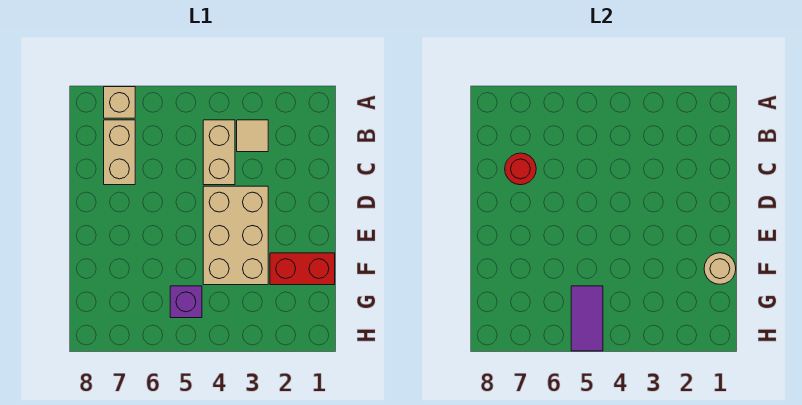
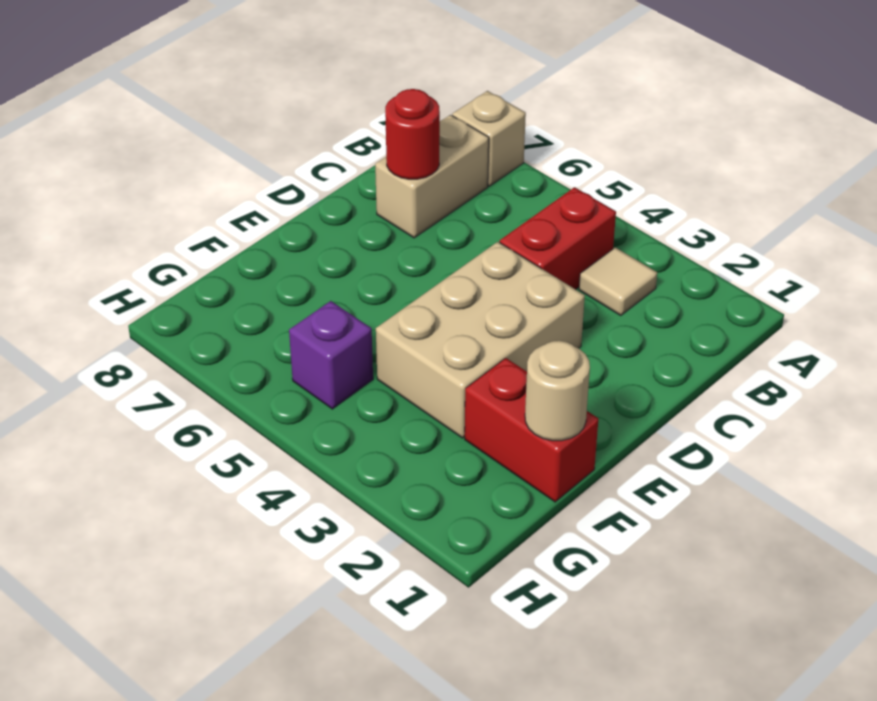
tan brick B4:C4 level 1 -> red brick B4:C4 level 1
purple tile G5:H5 level 2 -> none

